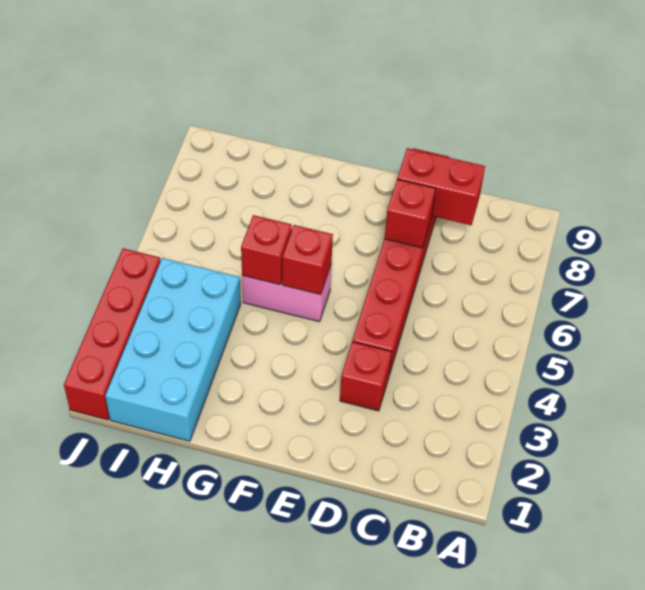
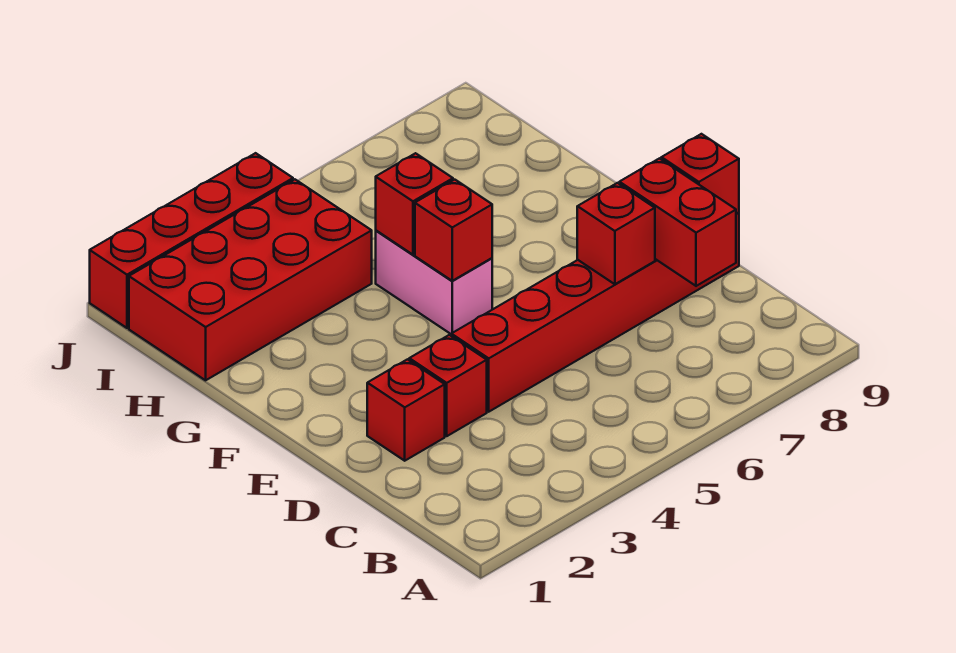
none -> red brick D2 level 1
none -> red brick D9 level 2
cyan brick H1:I4 level 1 -> red brick H1:I4 level 1

